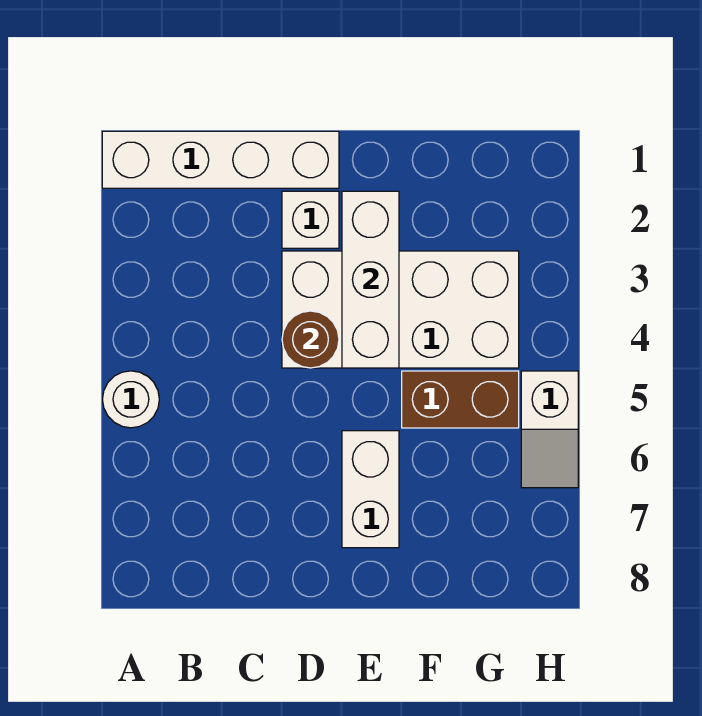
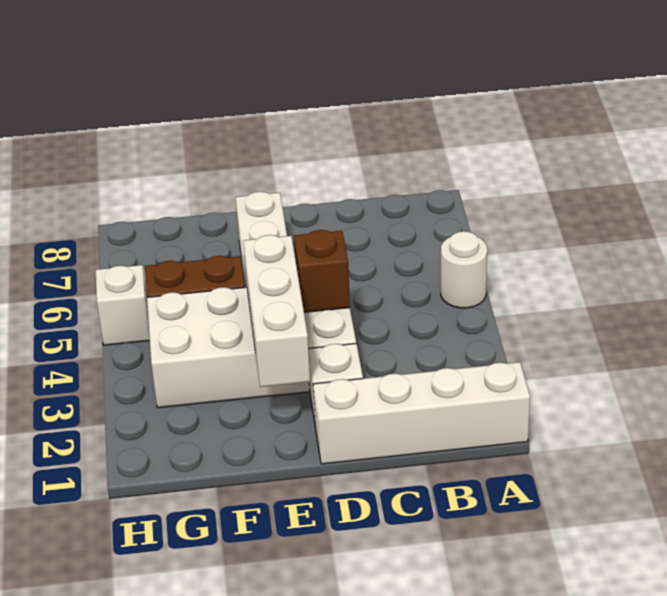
brown round brick D4 level 2 -> brown brick D4 level 2

